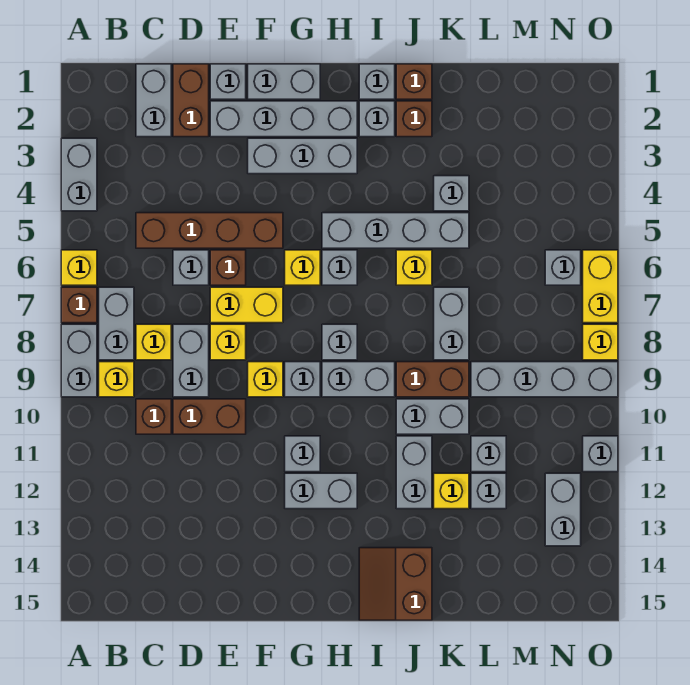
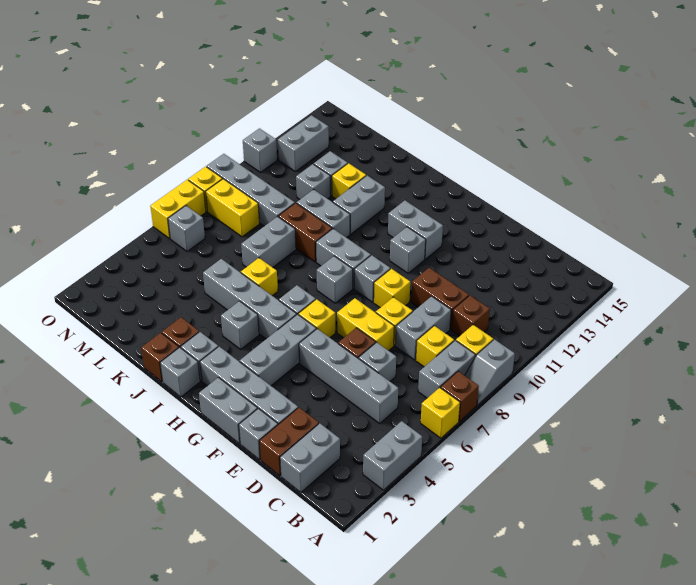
grey brick A8:A9 level 1 -> grey slope A8:A9 level 1 top 9
brown brick C5:F5 level 1 -> grey brick C5:F5 level 1
grey brick F3:H3 level 1 -> grey brick G3:G5 level 1
brown slope I14:J15 level 1 top J -> none
grey brick K4 level 1 -> grey brick I4 level 1
none -> yellow brick M8:N8 level 1

